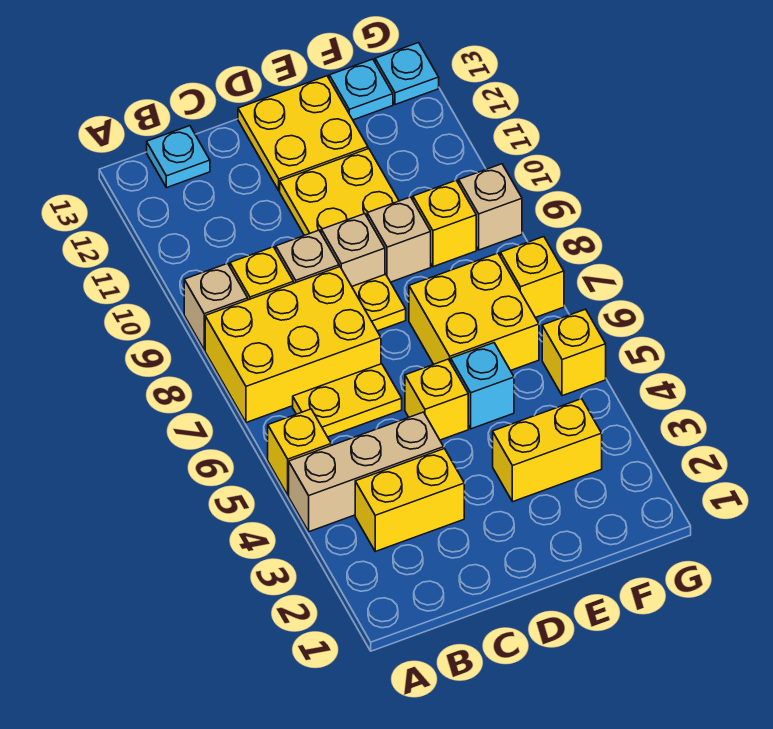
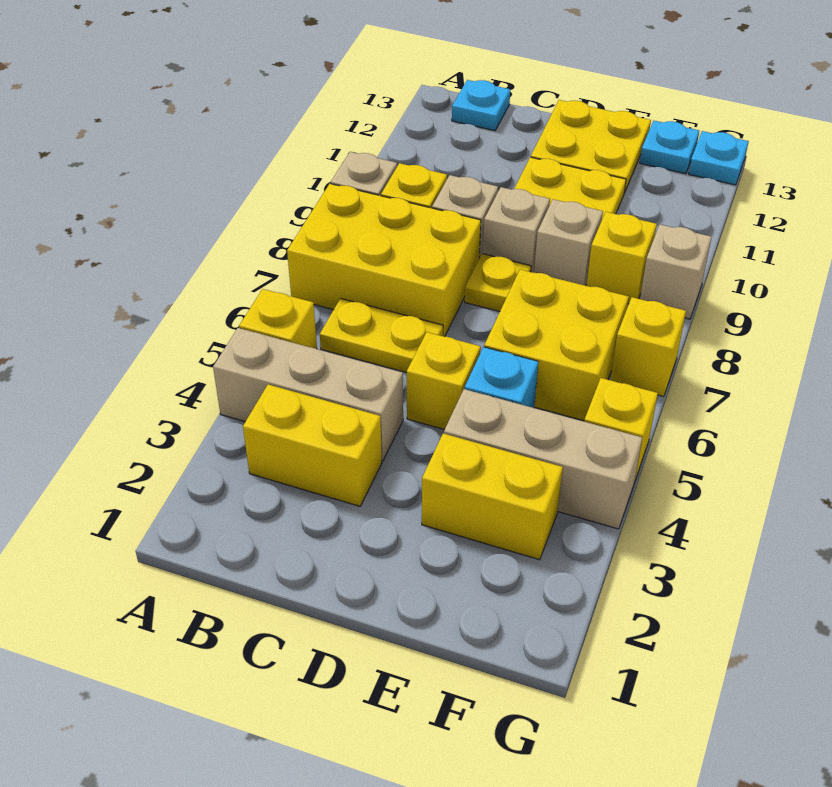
none -> tan brick E4:G4 level 1

